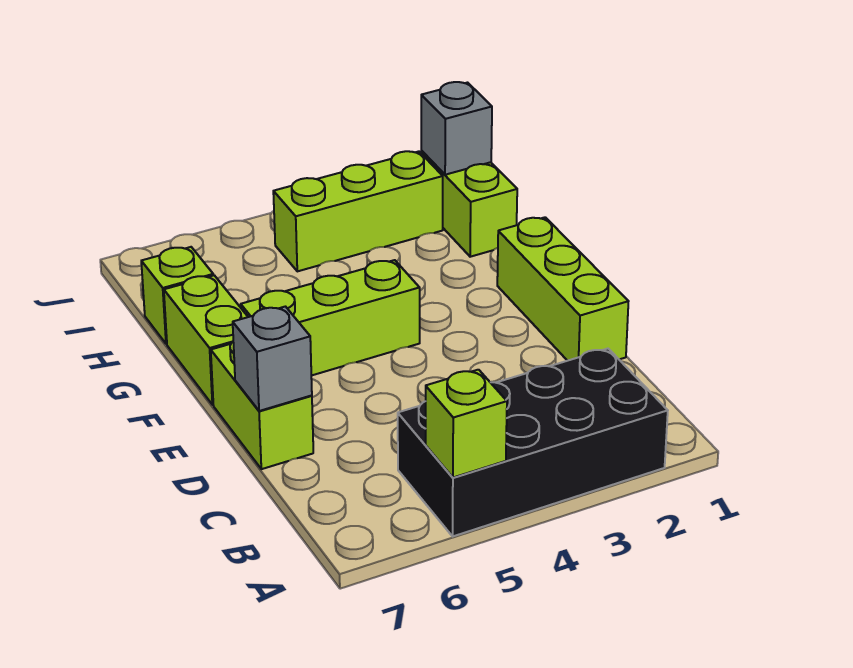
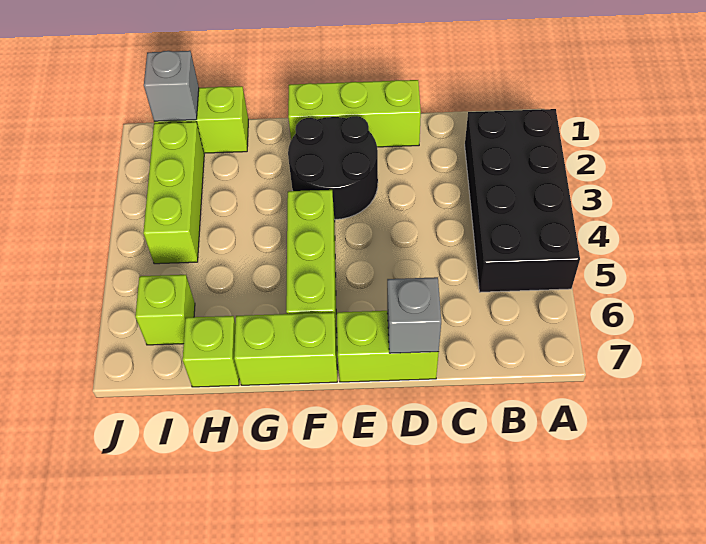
lime brick A5 level 2 -> lime brick I6 level 1
none -> black round brick E2:F3 level 1

